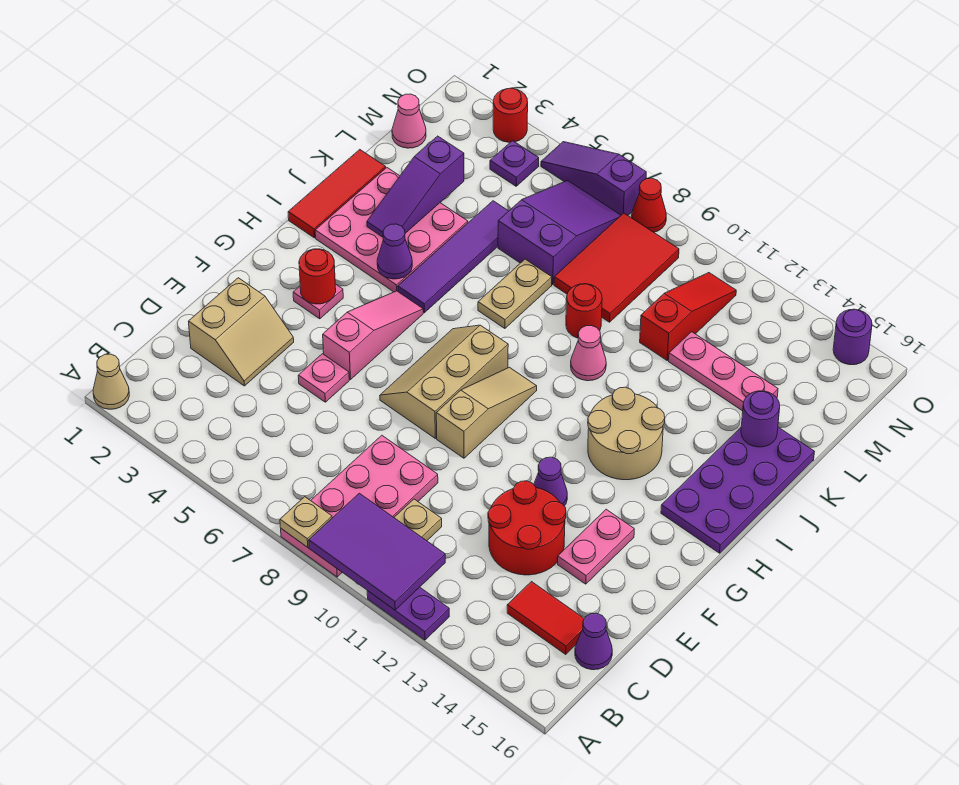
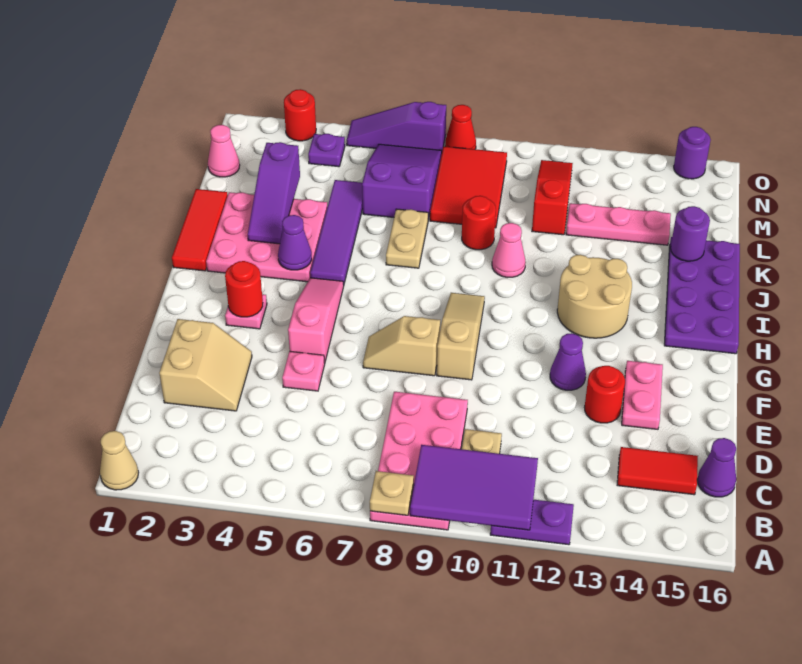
red round brick D12:E13 level 1 -> red round brick E13 level 1
tan slope F7:H8 level 1 top 8 -> tan slope F7:F8 level 1 top 8

